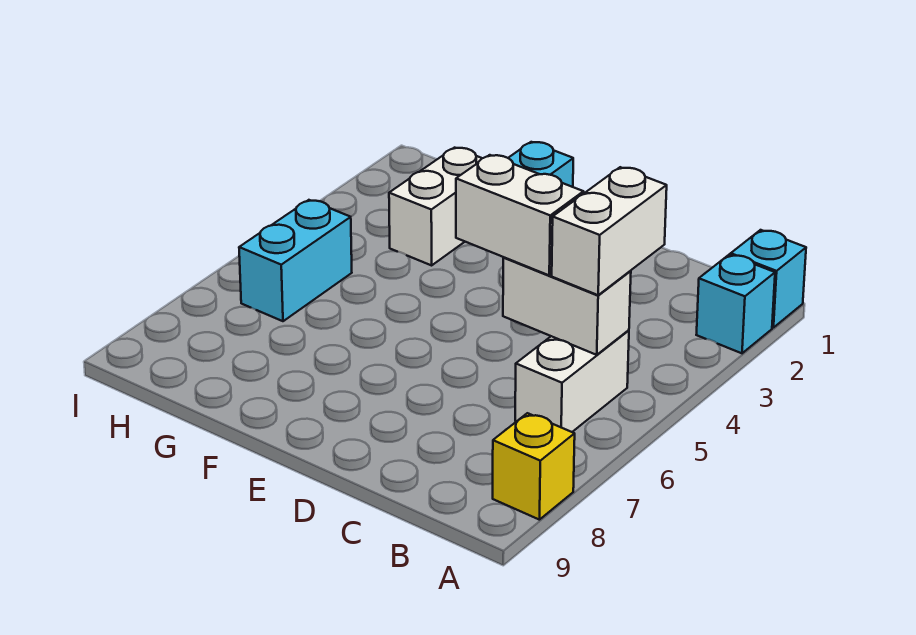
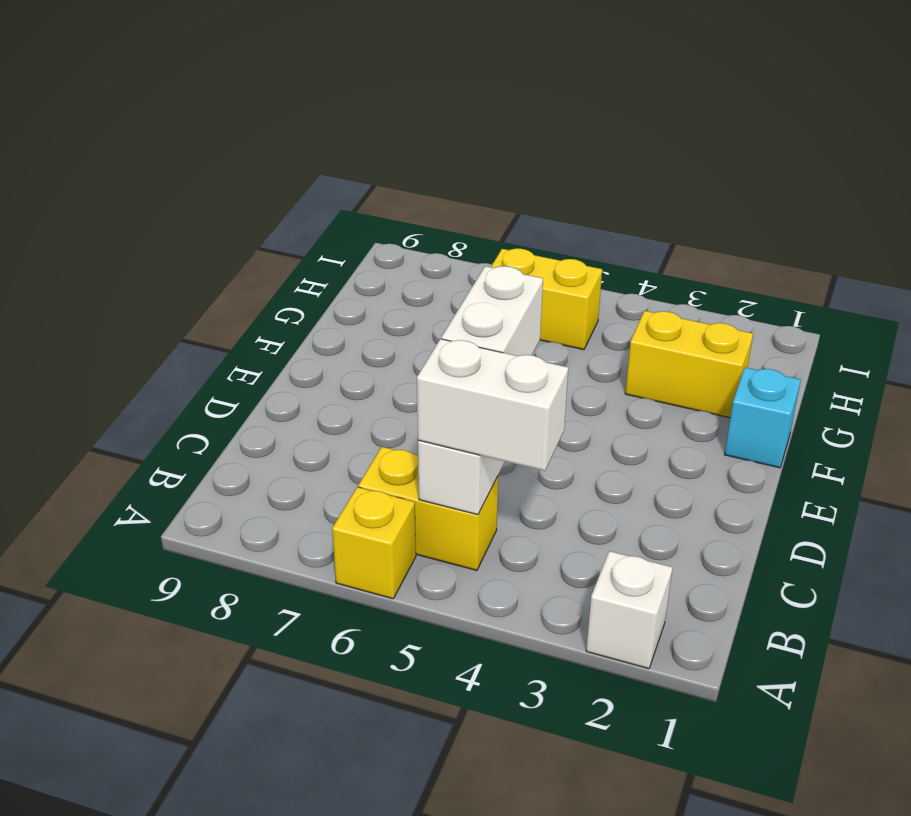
cyan brick A1 level 1 -> none
cyan brick A2 level 1 -> white brick A2 level 1
yellow brick A8 level 1 -> yellow brick A6 level 1
white brick B5:B6 level 1 -> yellow brick B5:B6 level 1
white brick G2:G3 level 1 -> yellow brick G2:G3 level 1
cyan brick H5:H6 level 1 -> yellow brick H5:H6 level 1

